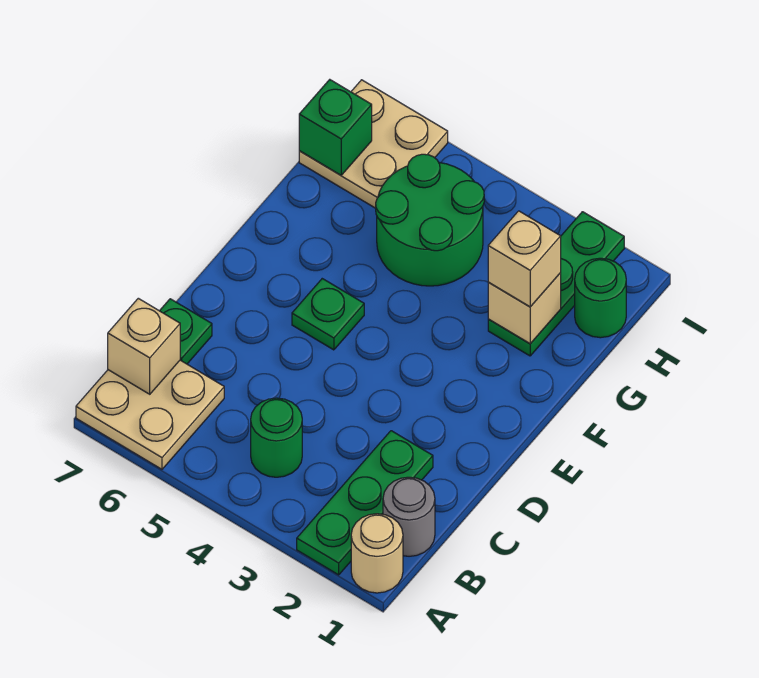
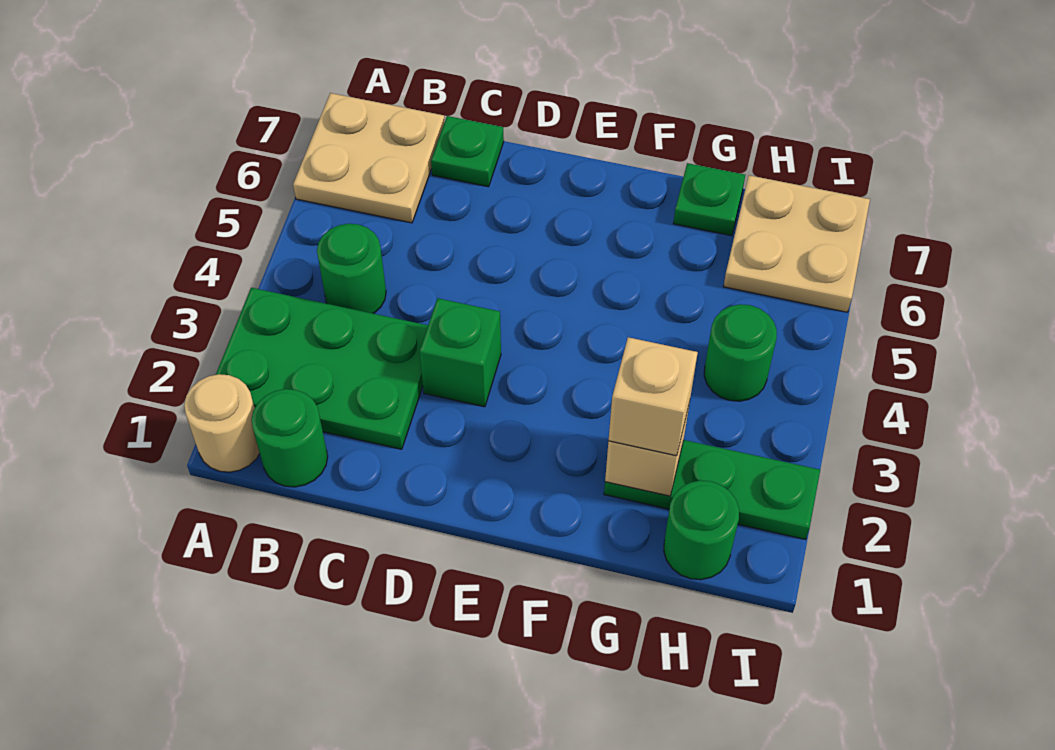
green plate A2:C2 level 1 -> green plate A2:C3 level 1
grey round brick B1 level 1 -> green round brick B1 level 1
tan brick B7 level 2 -> none
green plate E5 level 1 -> green plate G7 level 1
green round brick G4:H5 level 1 -> green round brick H4 level 1
green brick H7 level 2 -> green brick D3 level 1

